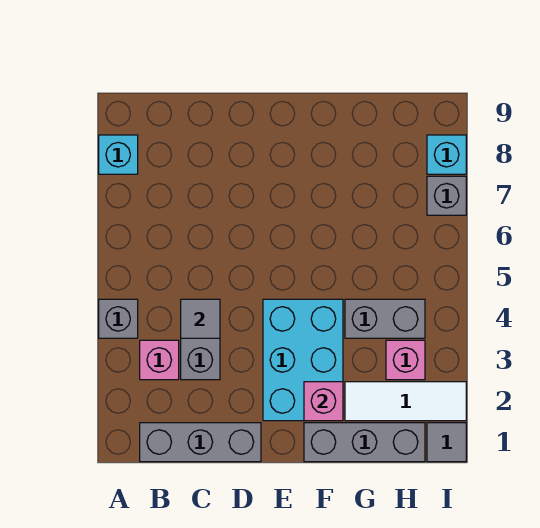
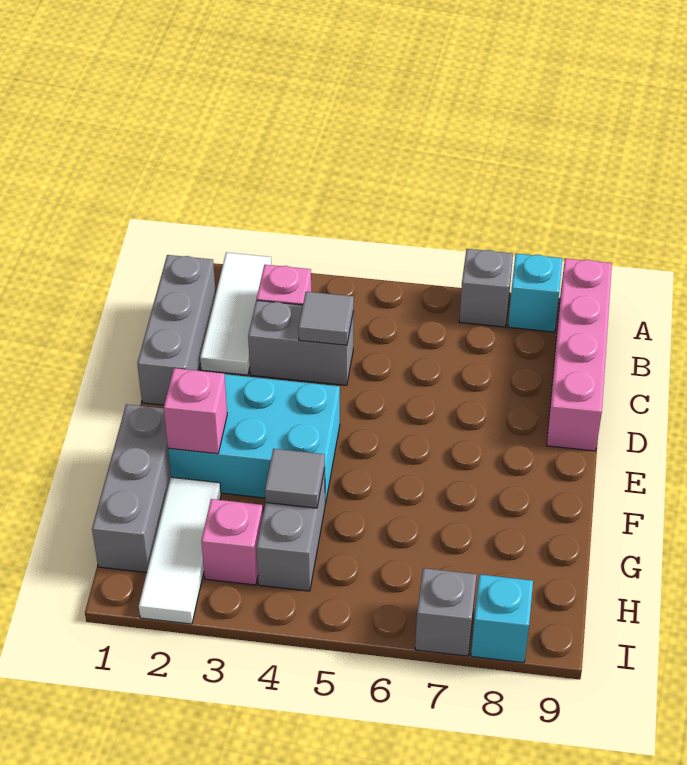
none -> white tile A2:C2 level 1
grey brick A4 level 1 -> grey brick A7 level 1
none -> pink brick A9:D9 level 1
grey tile I1 level 1 -> grey tile G4 level 2

